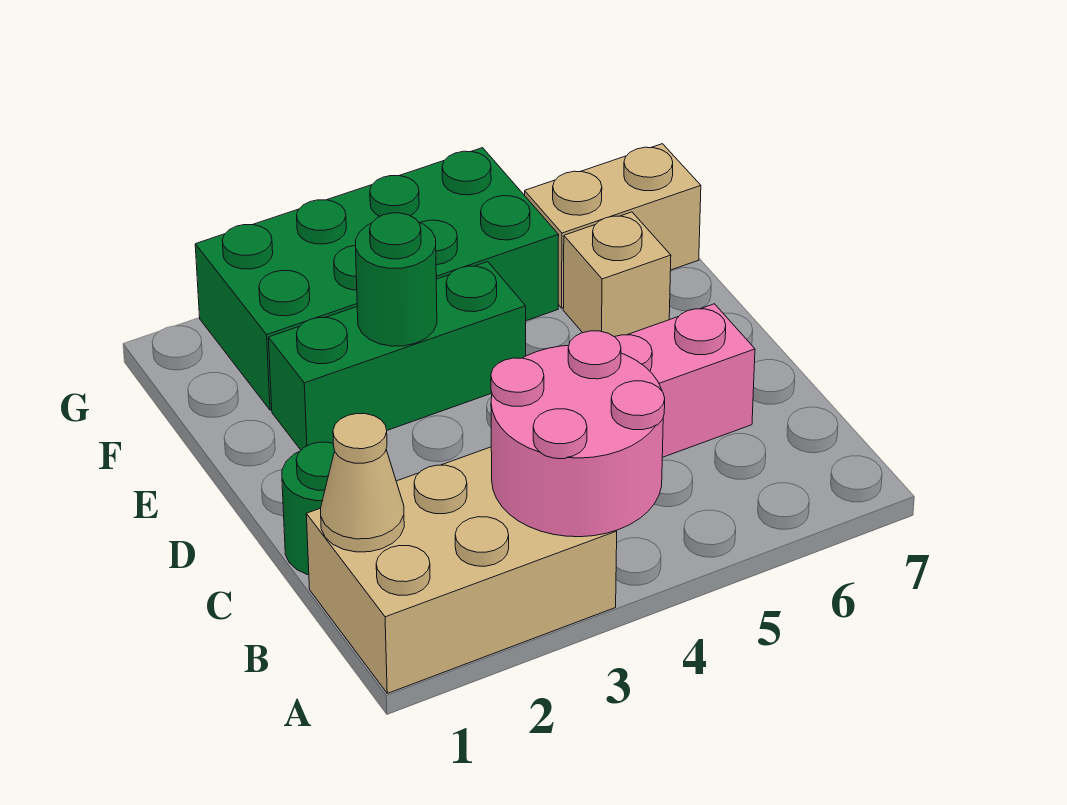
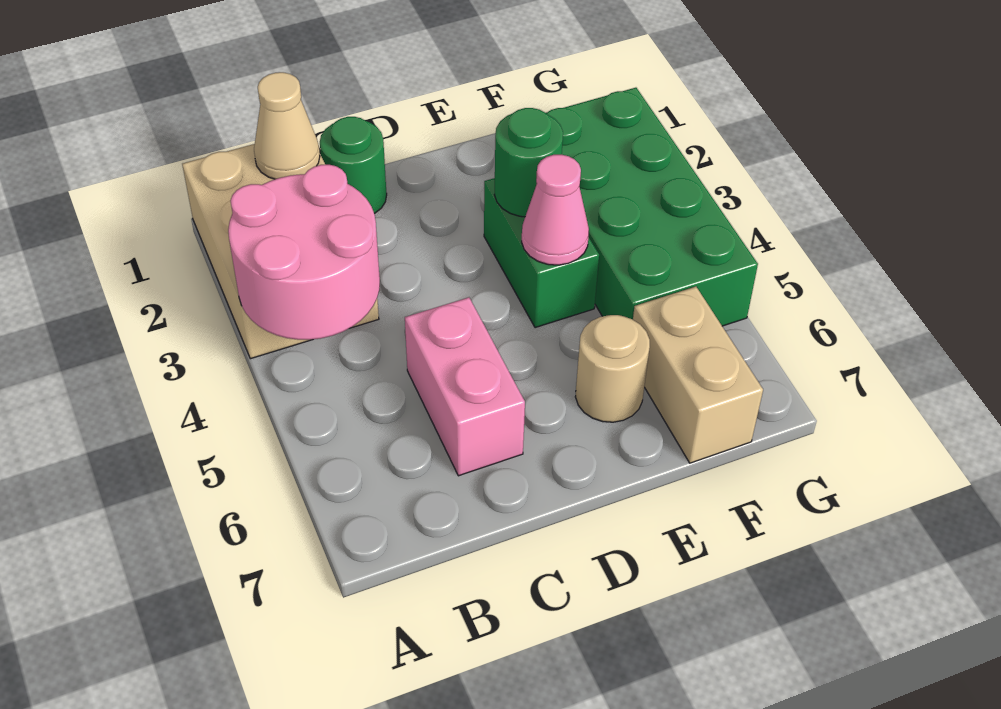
green brick E2:E4 level 1 -> green brick E3:E4 level 1
none -> pink cone E4 level 2
tan brick E6 level 1 -> tan round brick E6 level 1

